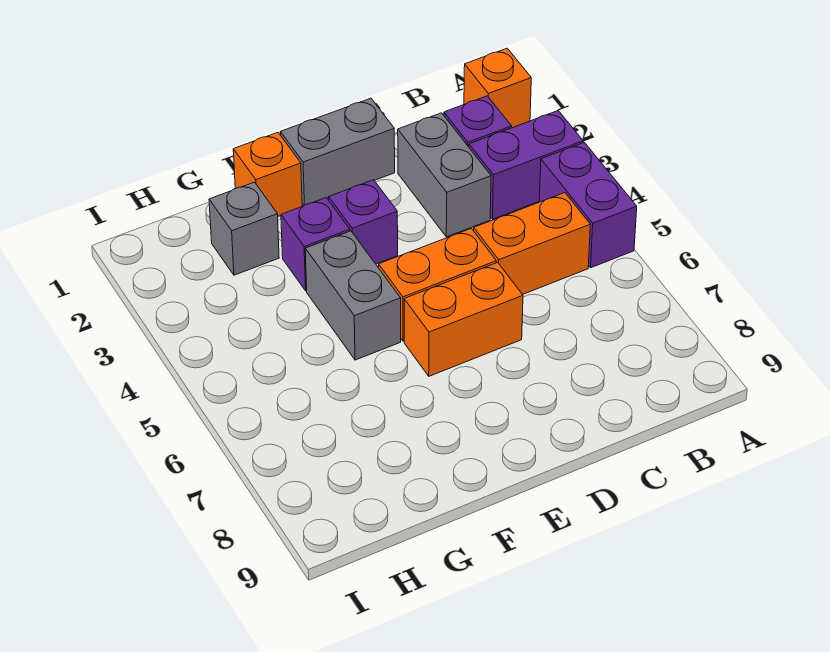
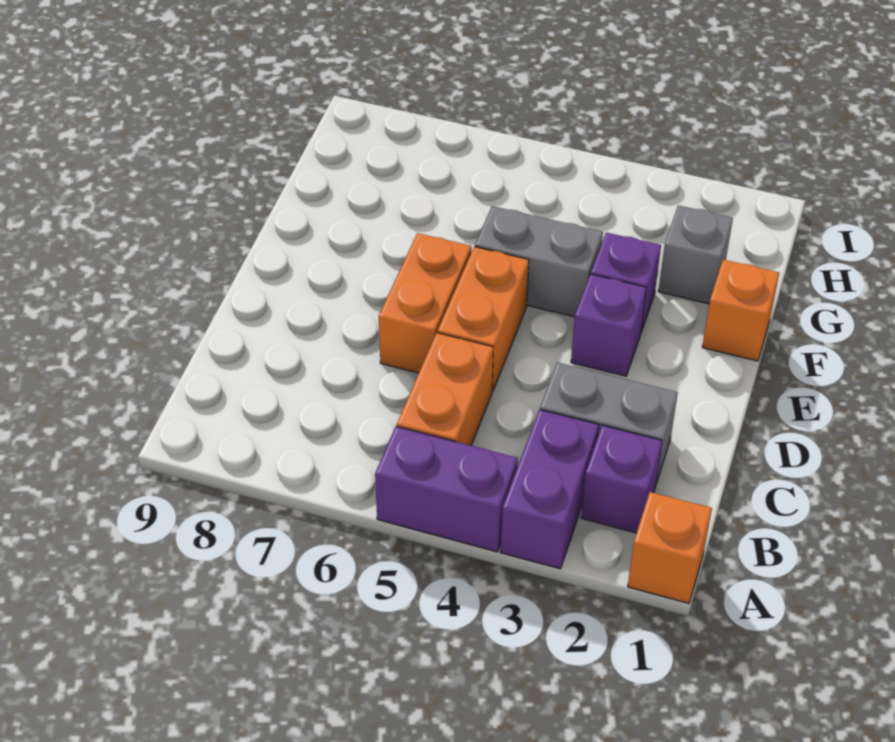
grey brick D1:E1 level 1 -> none

